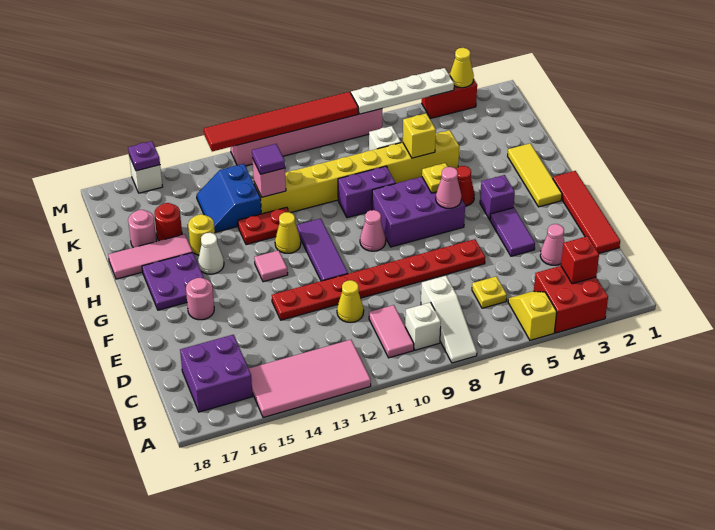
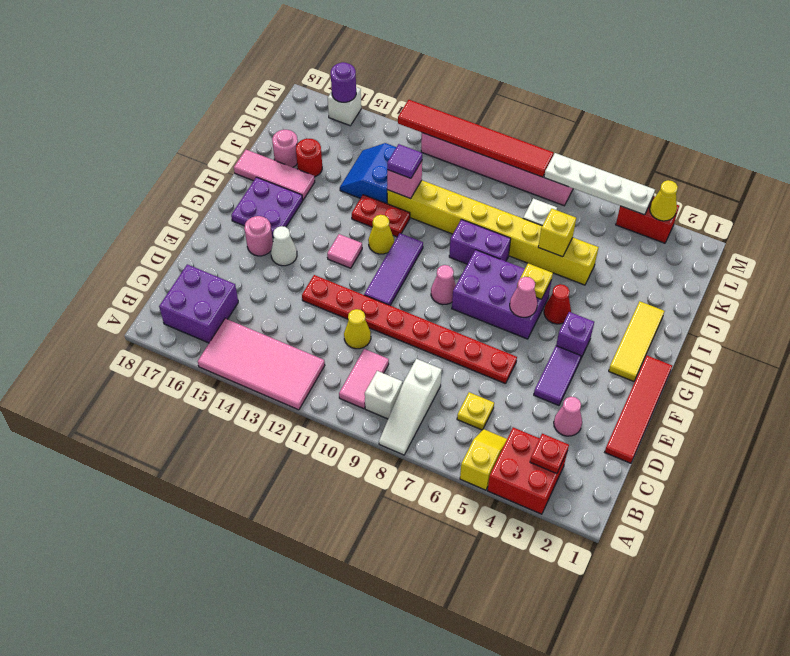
red brick B3 level 2 -> red plate B3 level 2
white cone H15 level 1 -> white cone F15 level 1
yellow round brick I15 level 1 -> none
purple plate M16 level 2 -> purple round brick M16 level 2

